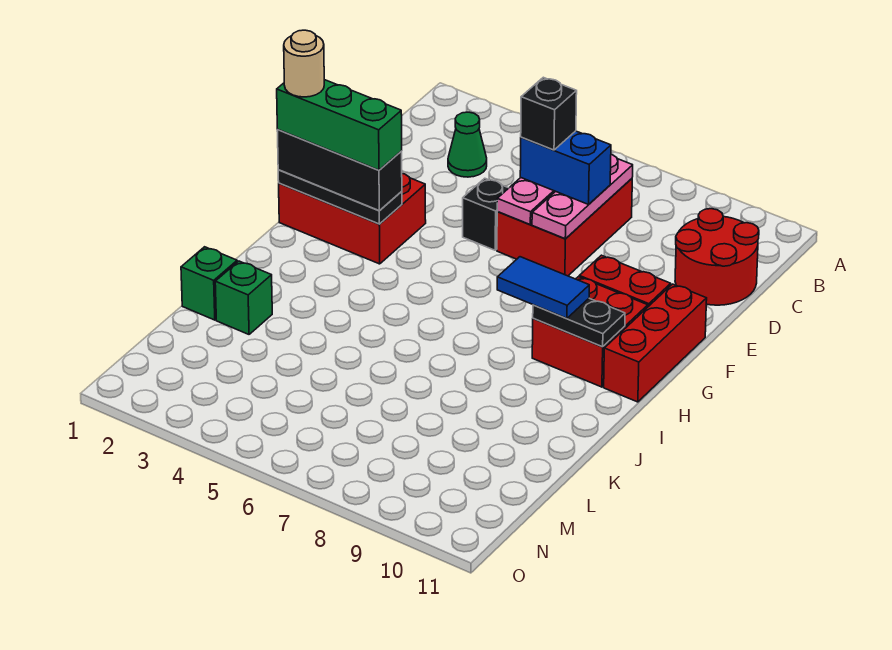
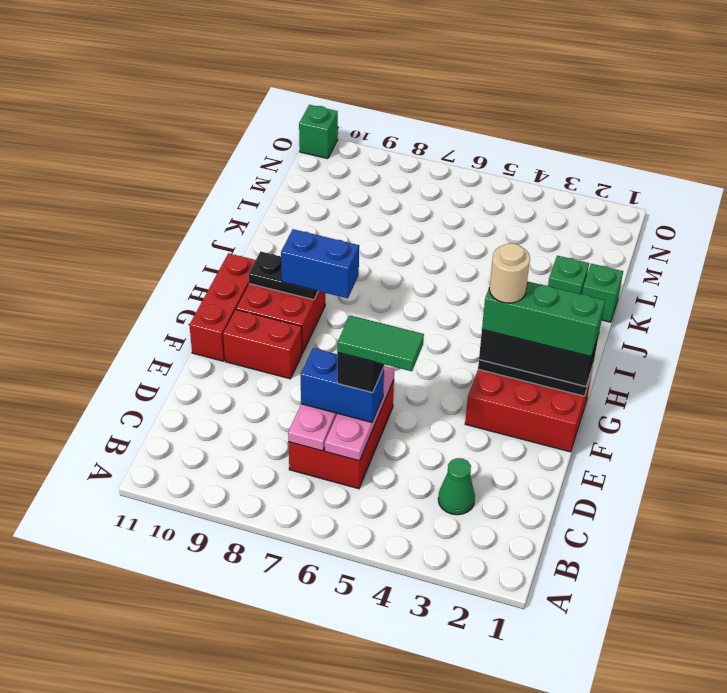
red round brick C10:D11 level 1 -> none
none -> green tile D5:D6 level 5
black brick E5 level 1 -> none
tan round brick G1 level 5 -> tan round brick G3 level 5
blue tile H8:H9 level 3 -> blue brick H8:H9 level 3
none -> green brick O11 level 1

